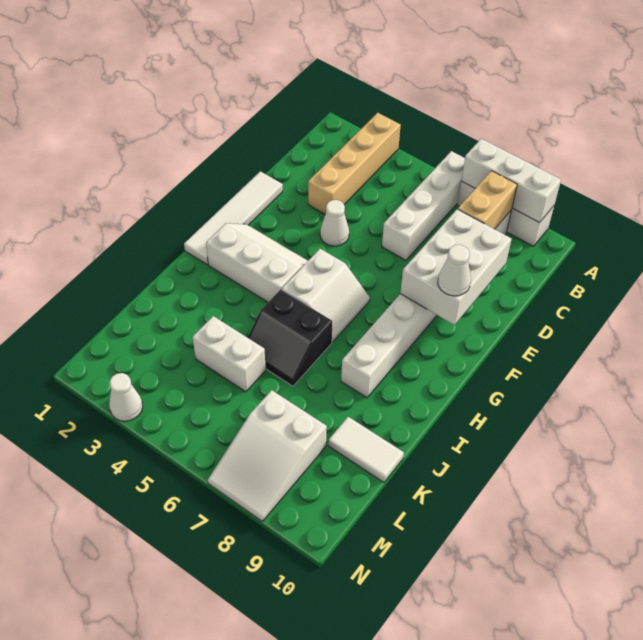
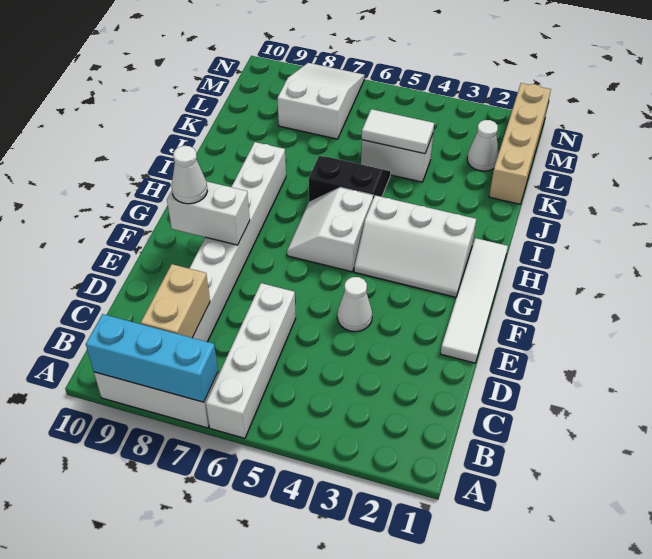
tan brick A3:D3 level 1 -> tan brick K1:N1 level 1
white brick A7:A9 level 2 -> cyan brick A7:A9 level 2
white brick D8:F9 level 2 -> white brick F8:F9 level 2
white tile K9:K10 level 1 -> white tile K4:K5 level 2
white cone N3 level 1 -> white cone L2 level 1

